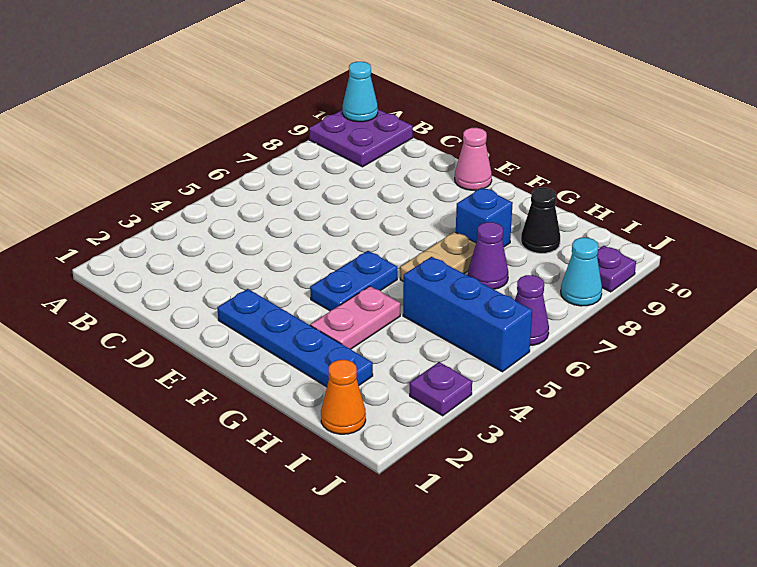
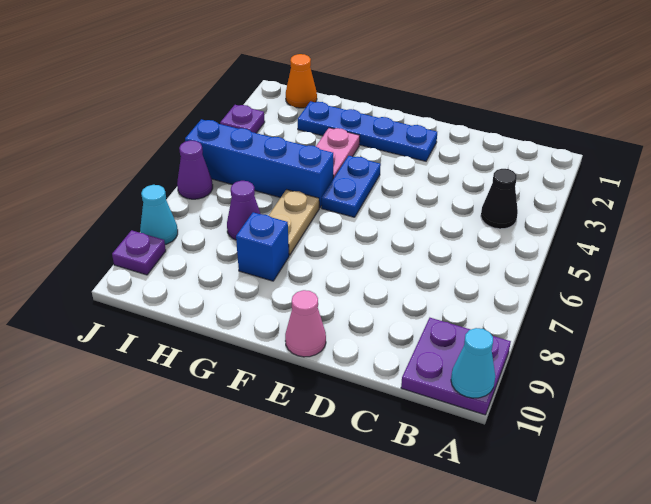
blue brick H5:J5 level 1 -> blue brick G5:J5 level 1
black cone H9 level 1 -> black cone B4 level 1

